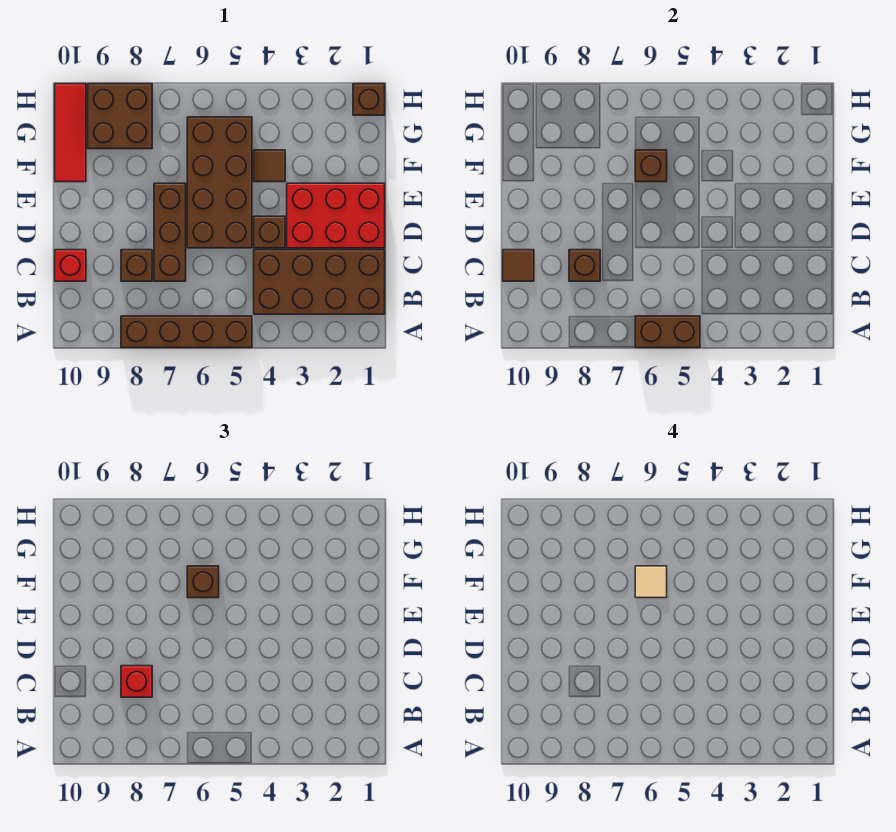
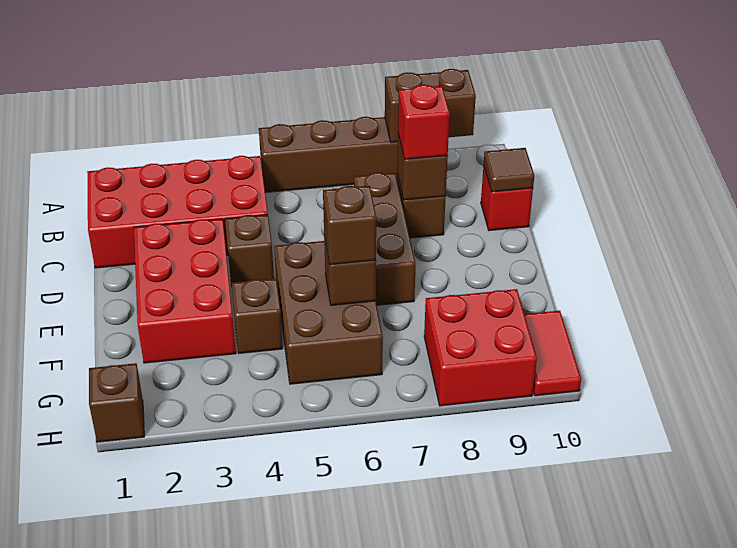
brown brick A5:A6 level 2 -> brown brick A8:A9 level 2
brown brick B1:C4 level 1 -> red brick B1:C4 level 1
red brick D1:E3 level 1 -> red brick D2:F3 level 1
brown brick D5:G6 level 1 -> brown brick E5:G6 level 1
brown tile F4 level 1 -> brown brick F4 level 1
tan tile F6 level 4 -> none
red tile F10:H10 level 1 -> red tile G10:H10 level 1
brown brick G8:H9 level 1 -> red brick G8:H9 level 1

